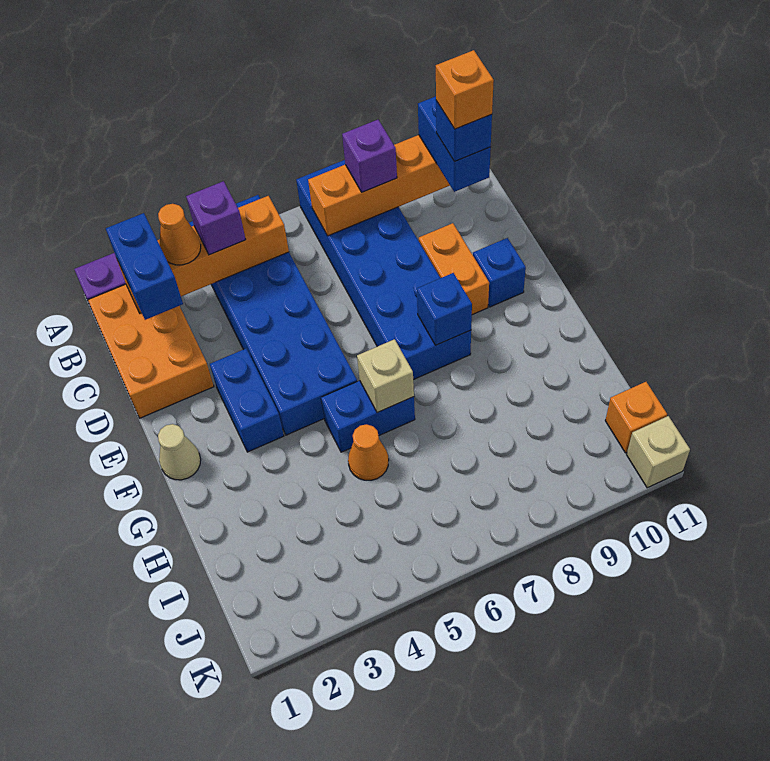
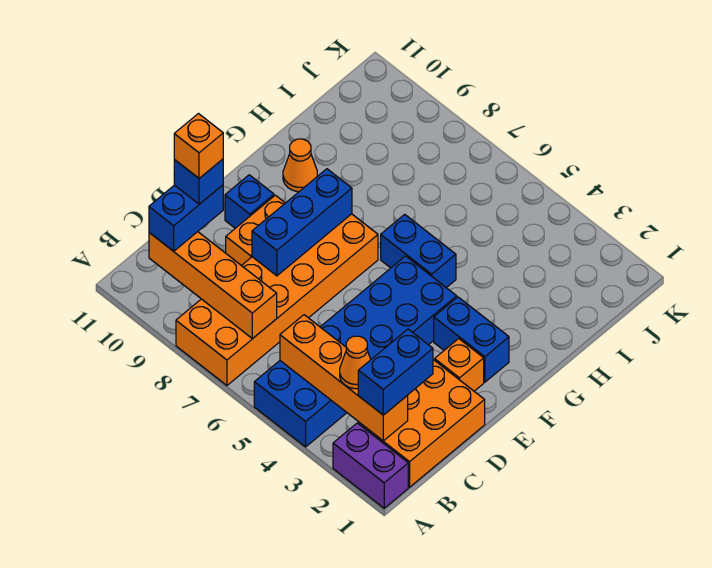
blue brick A7:F8 level 1 -> orange brick A7:F8 level 1
purple brick B4 level 3 -> none
purple brick B8 level 3 -> none
blue brick E3:F3 level 1 -> blue brick F2:F3 level 1
tan cone F1 level 1 -> none
blue brick F8 level 2 -> blue brick D8:F8 level 2
tan brick G6 level 2 -> none
orange cone H5 level 1 -> orange cone G10 level 1
orange brick J11 level 1 -> orange brick E2 level 1
tan brick K11 level 1 -> none

